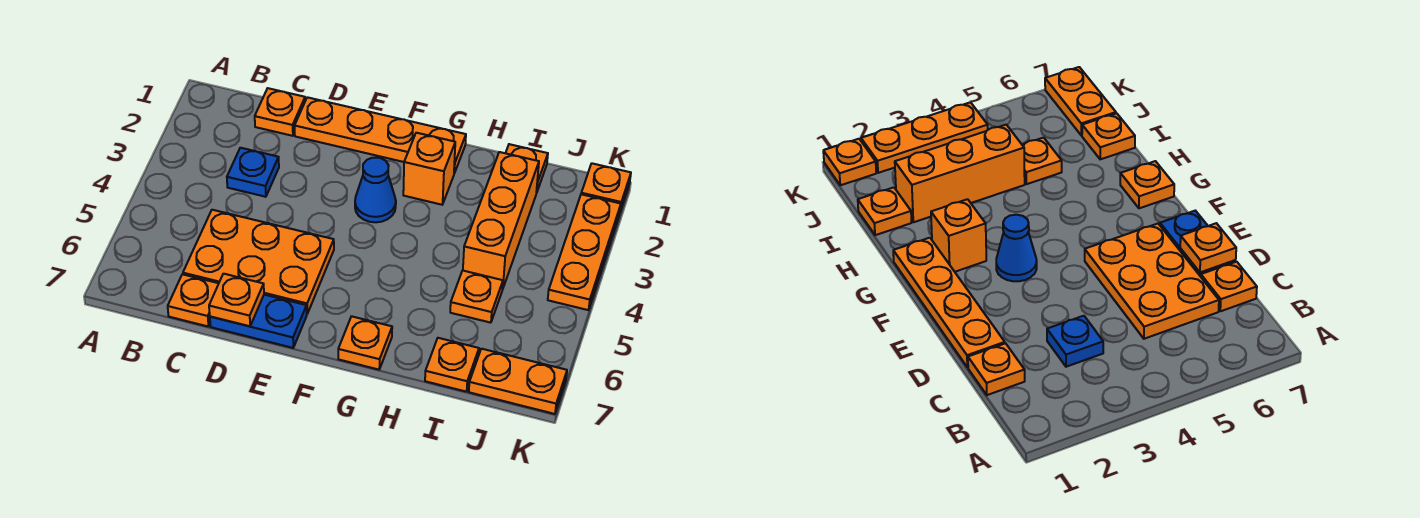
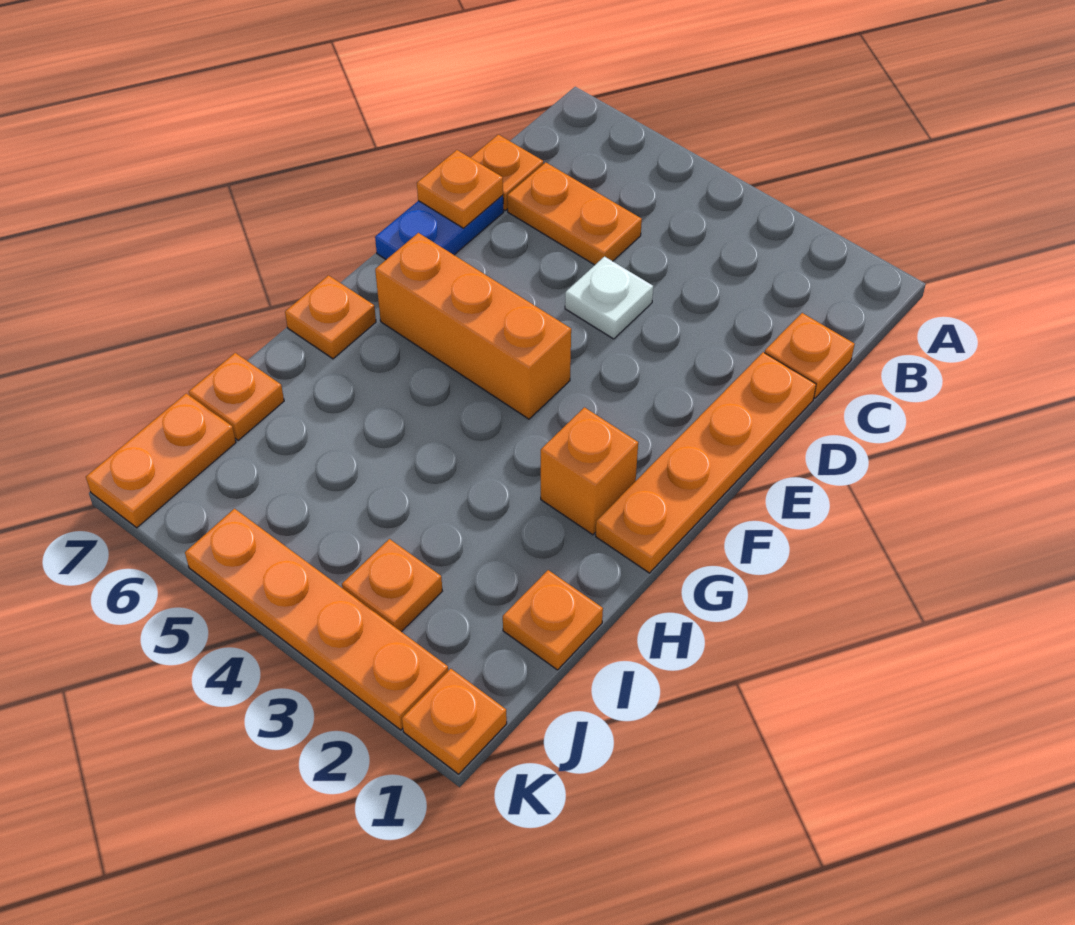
blue plate C3 level 1 -> none
orange plate C5:E6 level 1 -> orange plate C5:C6 level 1
none -> white plate D4 level 1
blue cone F3 level 1 -> none
orange brick I2:I4 level 1 -> orange brick F4:F6 level 1
orange plate I5 level 1 -> orange plate J3 level 1
orange plate K2:K4 level 1 -> orange plate K2:K5 level 1

